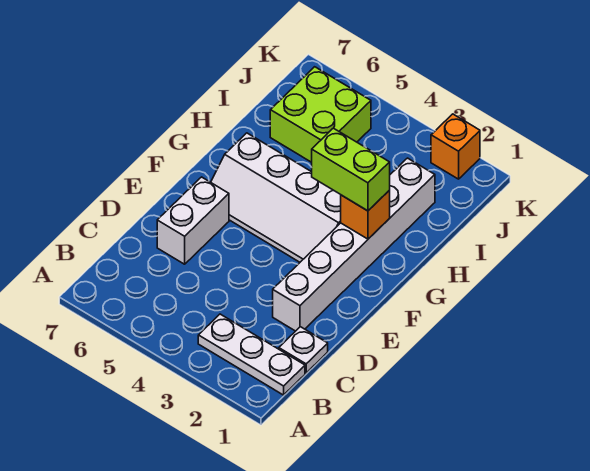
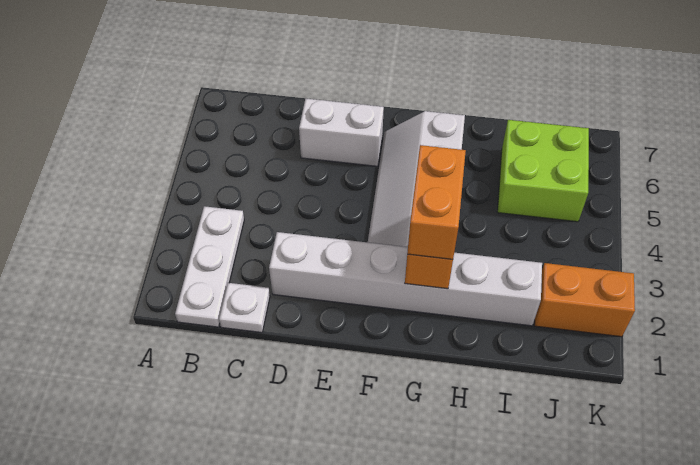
lime brick G2:G3 level 3 -> orange brick G2:G3 level 3
orange brick K2 level 1 -> orange brick J2:K2 level 1

